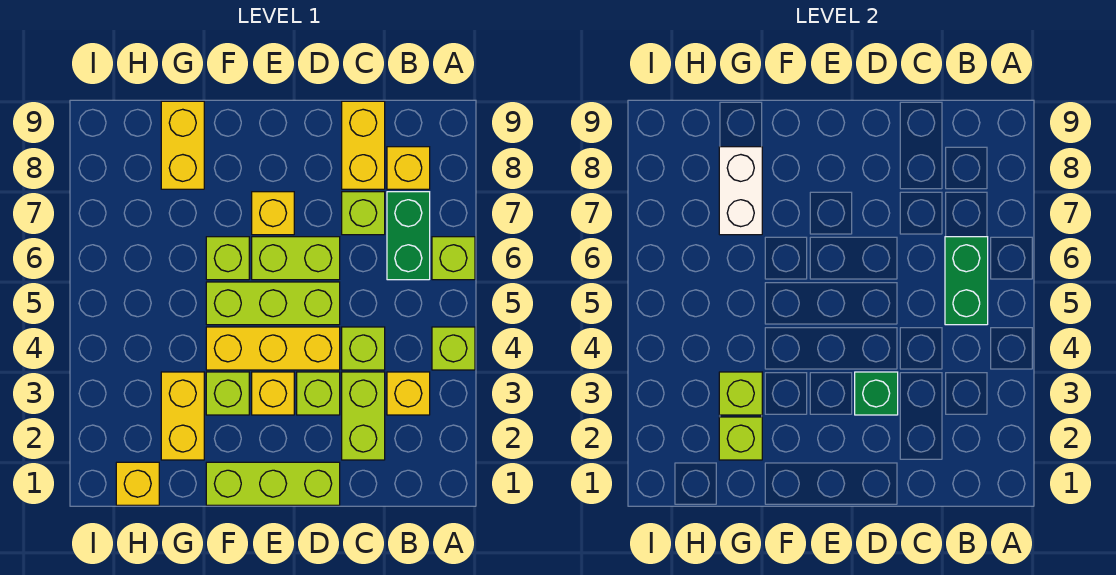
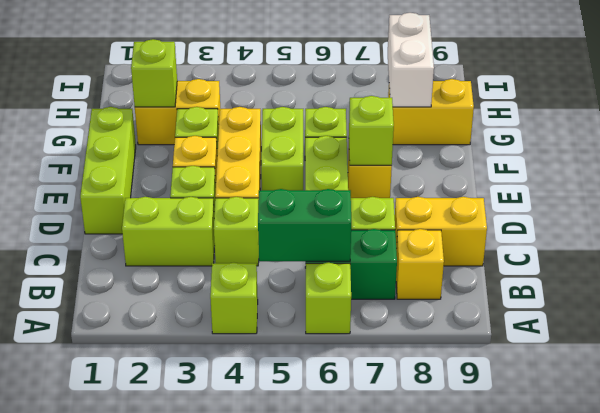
yellow brick B3 level 1 -> none
green brick D3 level 2 -> none
lime brick D5:F5 level 1 -> lime brick E5:F5 level 1
lime brick G3 level 2 -> lime brick E7 level 2
white brick G7:G8 level 2 -> white brick G8:H8 level 2
yellow brick H1 level 1 -> none

